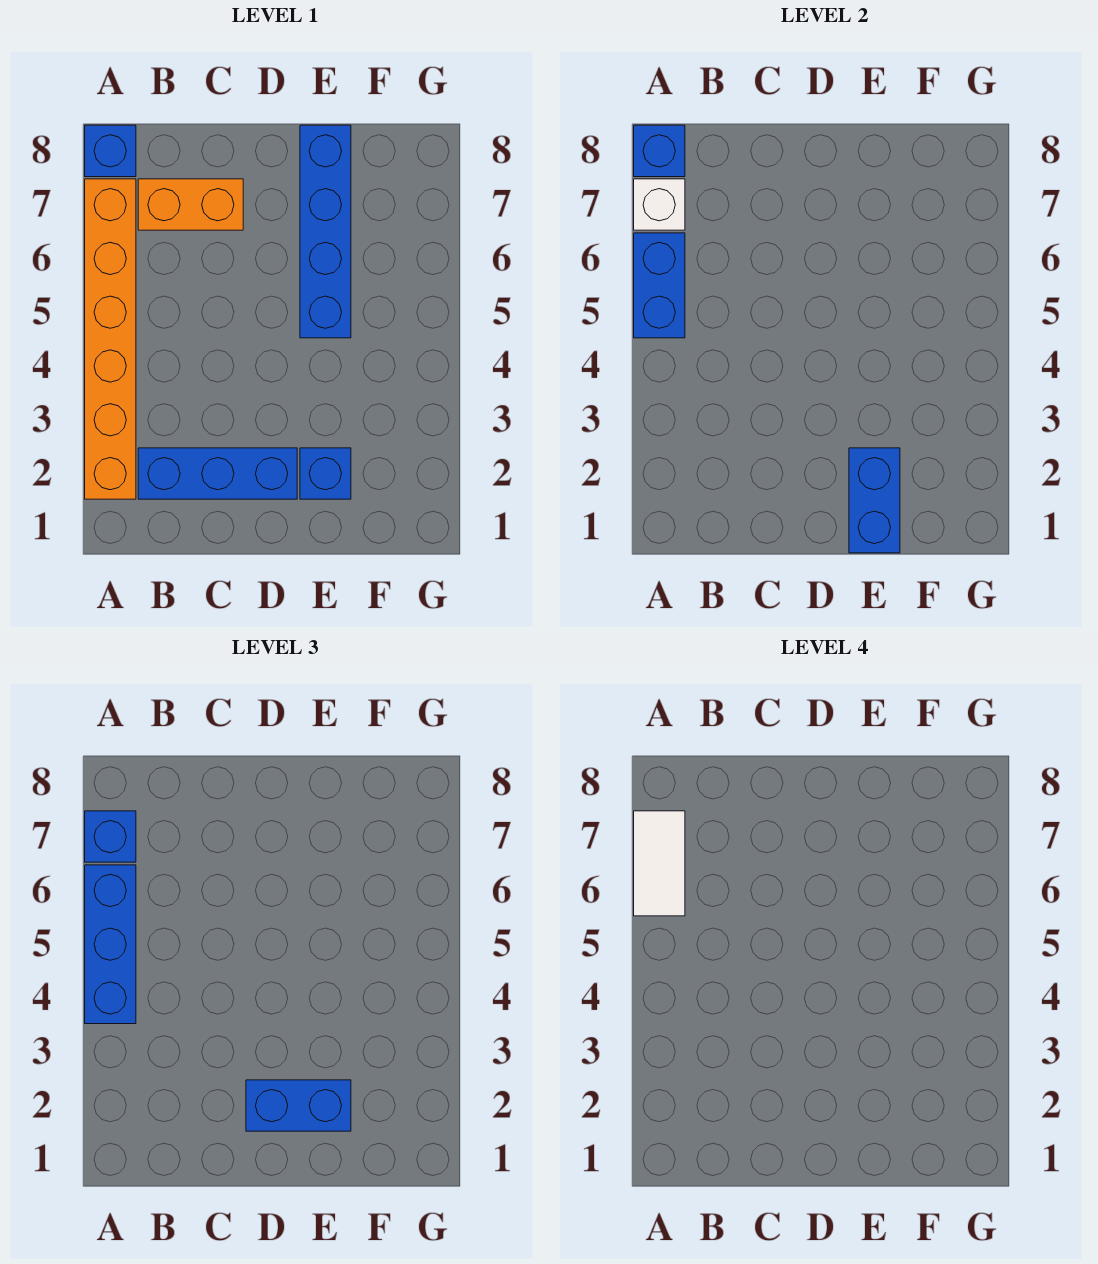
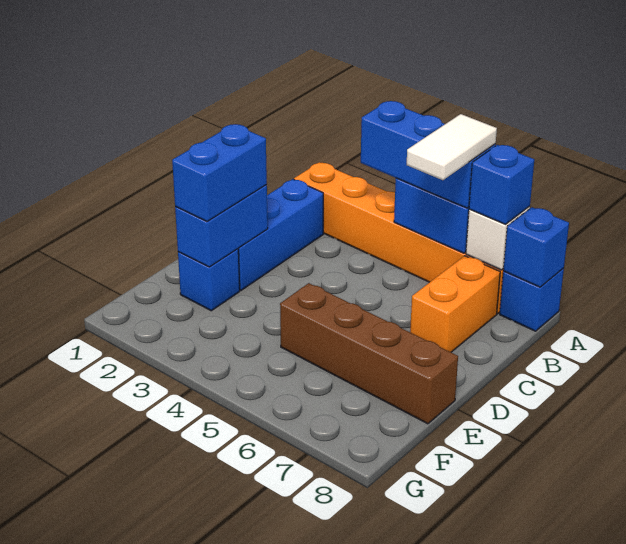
white tile A6:A7 level 4 -> white tile A6:B6 level 4
blue brick E1:E2 level 2 -> blue brick D2:E2 level 2
blue brick E5:E8 level 1 -> brown brick E5:E8 level 1

